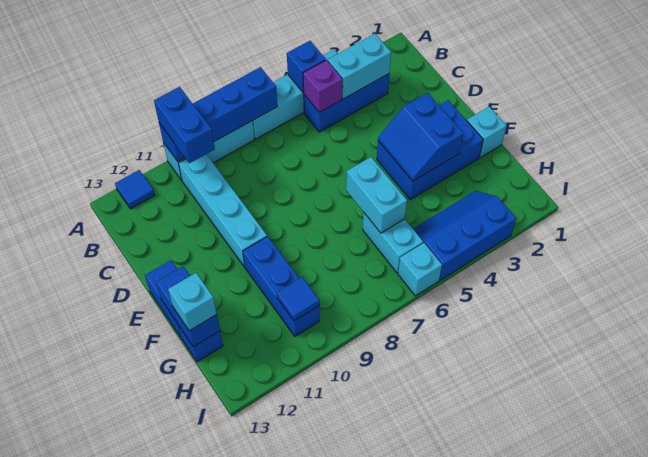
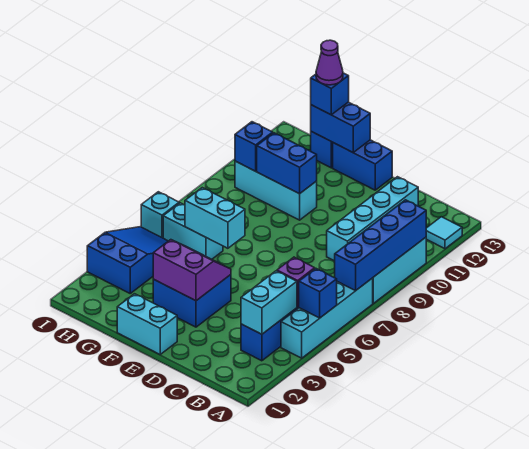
blue brick A10:B10 level 3 -> blue brick F10:G10 level 2
blue tile A12 level 1 -> cyan tile A12 level 1
cyan brick B10:E10 level 1 -> cyan brick C9:C12 level 1
blue brick E2:F4 level 1 -> blue brick E3:F4 level 1
blue slope E3:F4 level 2 top 3 -> purple slope E3:F4 level 2 top 3
cyan brick F1 level 1 -> cyan brick E1:F1 level 1
blue brick F10:H10 level 1 -> cyan brick F10:H10 level 1
cyan brick G13 level 3 -> blue brick G13 level 3
none -> purple cone G13 level 4
blue slope H3:I5 level 1 top I -> blue slope H3:I5 level 1 top 3
blue tile H10 level 2 -> blue brick H10 level 2

